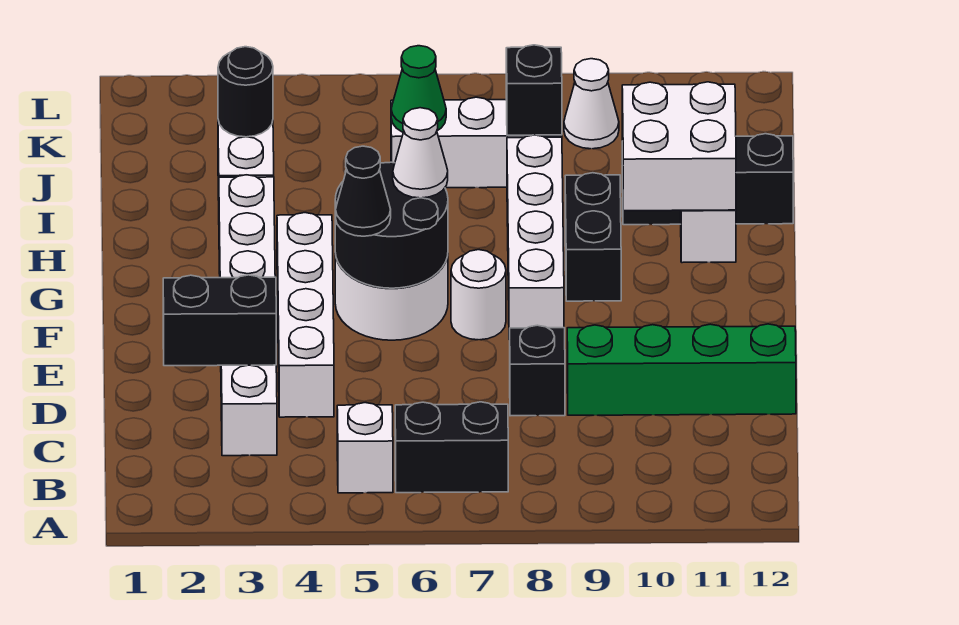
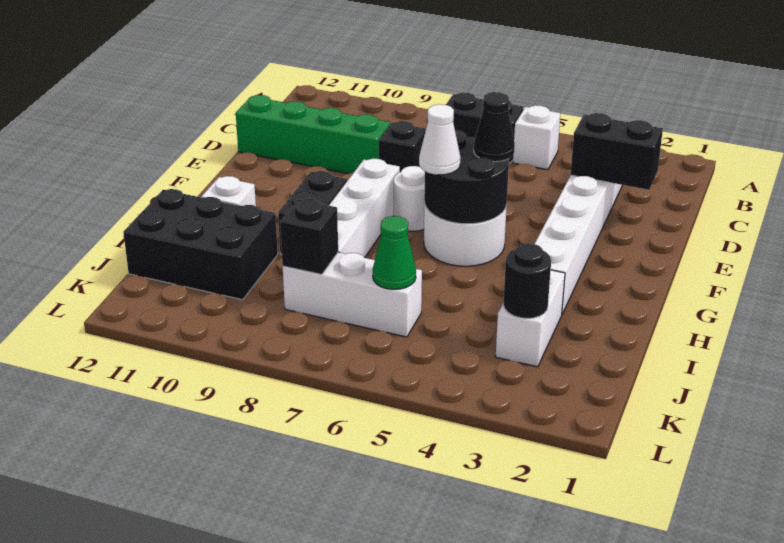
white brick D4:G4 level 1 -> none
white brick H10:I11 level 2 -> none
black brick I10:I12 level 1 -> black brick I10:J12 level 1
white cone K9 level 1 -> none

